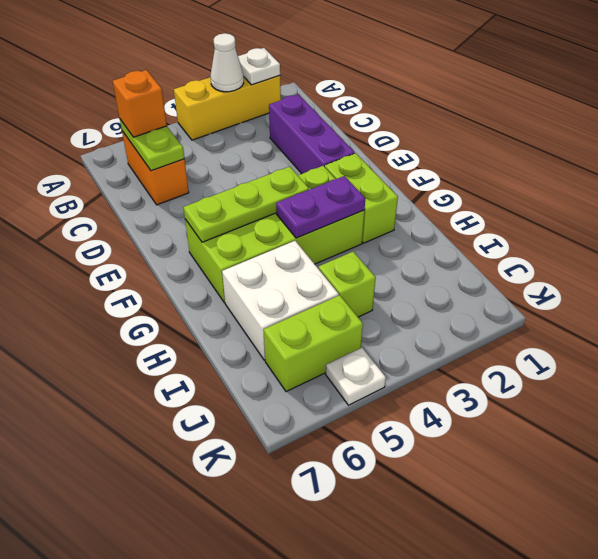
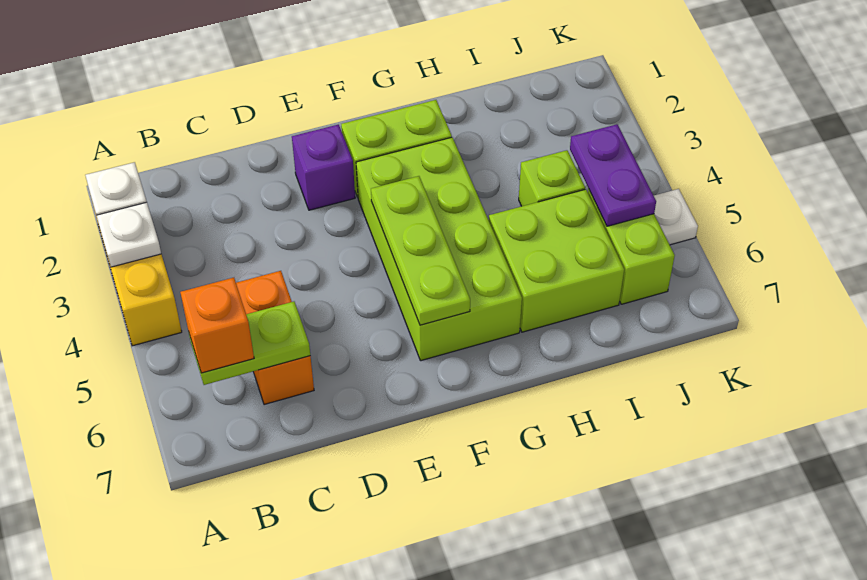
white cone A3 level 2 -> white plate A3 level 2
orange brick B6:C6 level 1 -> orange brick C5:C6 level 1
purple brick C2:E2 level 1 -> purple brick E2 level 1
purple plate G3:G4 level 2 -> purple plate J4:J5 level 2
white brick H5:I6 level 1 -> lime brick H5:I6 level 1

